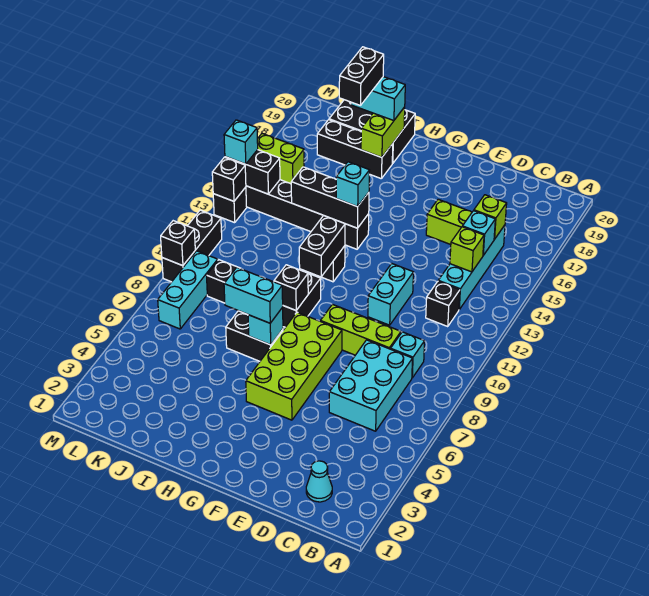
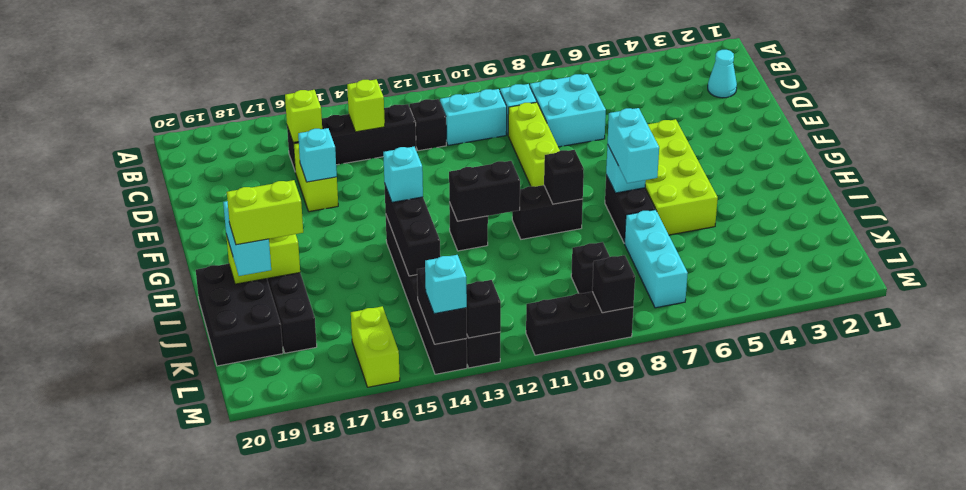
cyan brick C6:D8 level 1 -> cyan brick C7:D8 level 1
cyan brick C13:C16 level 1 -> black brick C13:C16 level 1
cyan brick C15 level 2 -> cyan brick E16 level 2
cyan brick E11:E12 level 1 -> cyan brick C10:C11 level 1
lime brick F5:G8 level 1 -> lime brick F5:I6 level 1
black brick J18:J19 level 4 -> lime brick J18:J19 level 4
cyan brick L7:L9 level 1 -> cyan brick J7:L7 level 1

